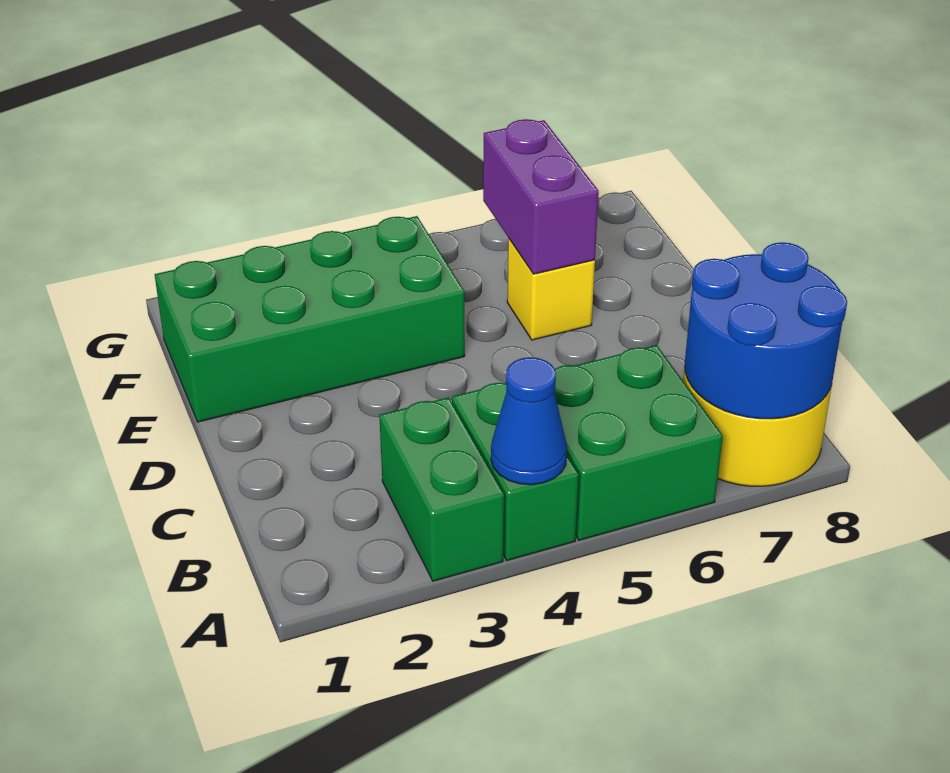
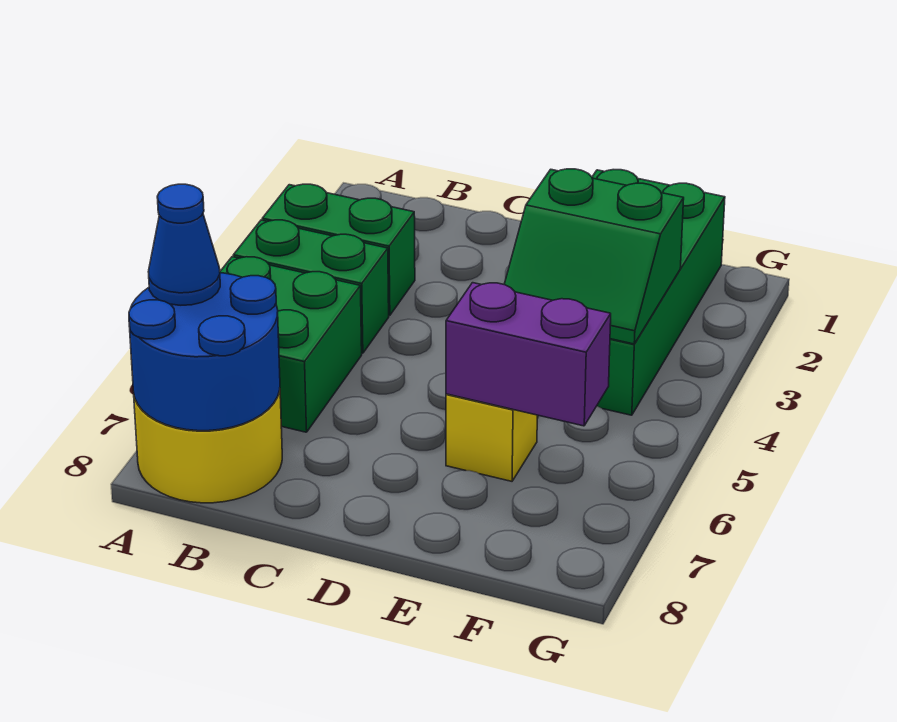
blue cone A4 level 2 -> blue cone A7 level 3
none -> green slope E3:F4 level 2 top 3

